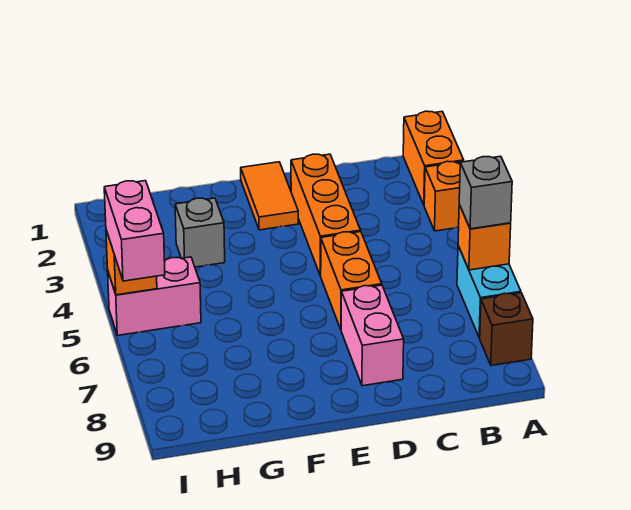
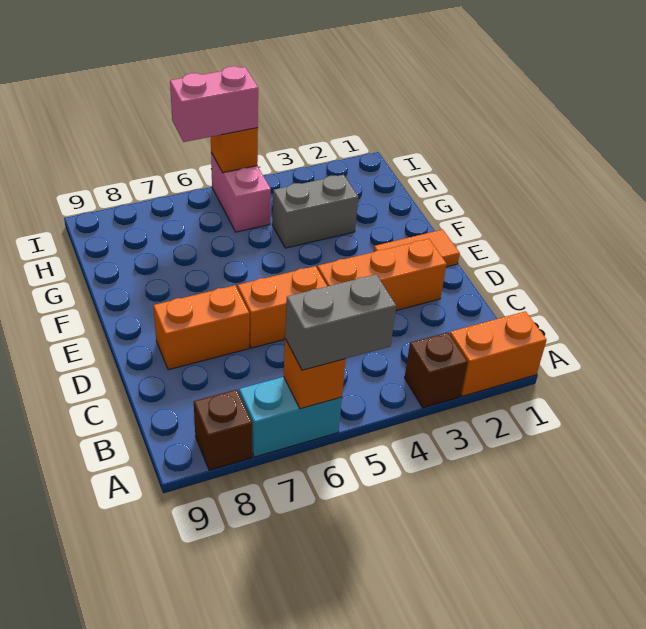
orange brick A3 level 1 -> brown brick A3 level 1
grey brick A6 level 3 -> grey brick A5:A6 level 3
pink brick D7:D8 level 1 -> orange brick D7:D8 level 1
grey brick G3 level 1 -> grey brick G3:G4 level 1

